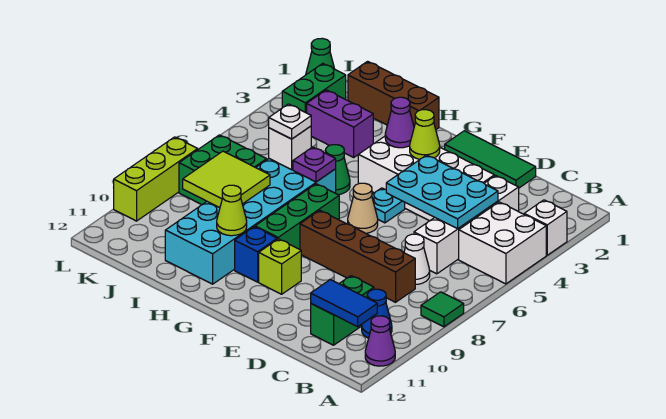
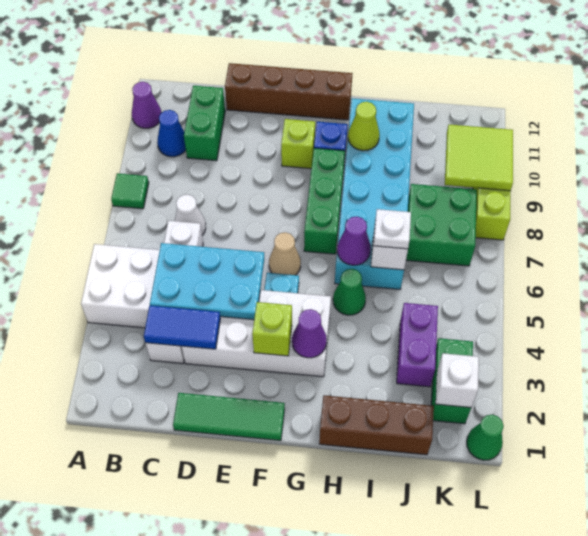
white brick A3 level 1 -> white brick K2 level 2
blue tile B11:C11 level 2 -> blue tile C3:D3 level 2
brown brick C8:F8 level 1 -> brown brick D12:G12 level 1
lime cone F3 level 2 -> lime brick F3 level 2
purple plate H6 level 2 -> purple cone H6 level 2
purple brick I3:J3 level 1 -> purple brick J3:J4 level 1
lime tile I8:J9 level 2 -> lime tile K9:L10 level 2

